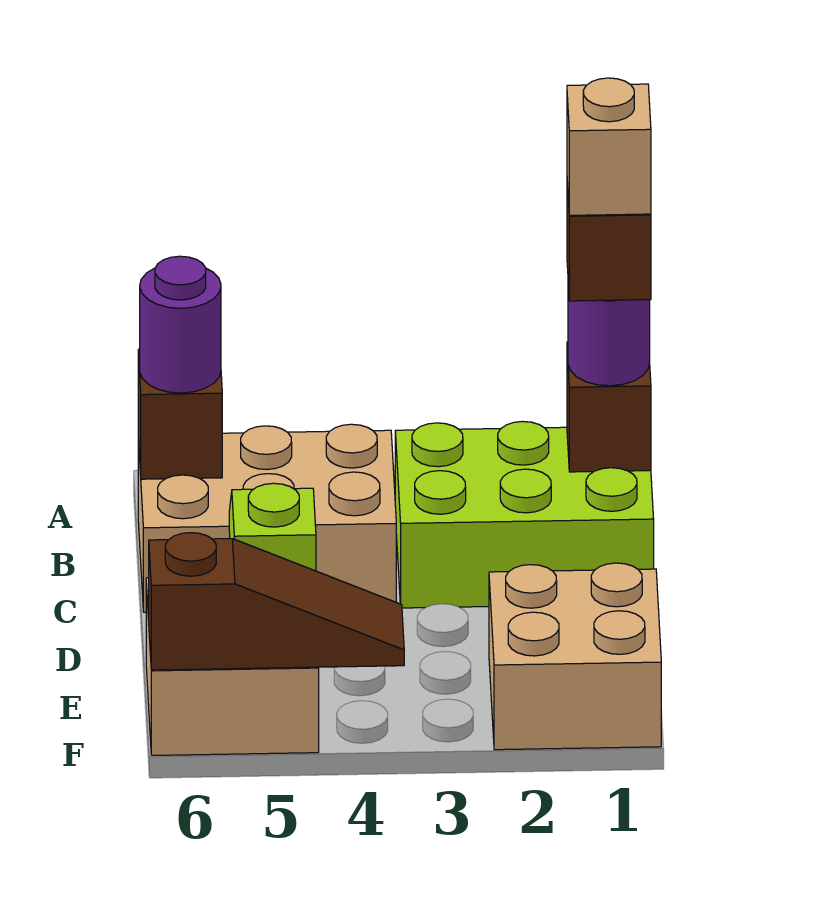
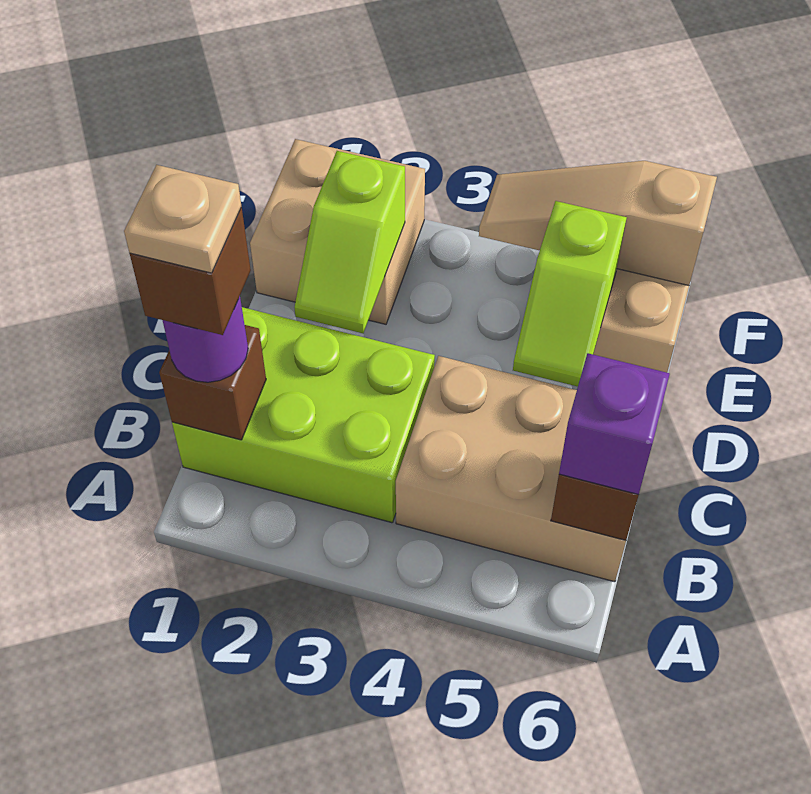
tan brick B1 level 5 -> tan plate B1 level 5
purple round brick B6 level 3 -> purple brick B6 level 3
none -> lime slope D2:E2 level 2 top E
brown slope F4:F6 level 2 top 6 -> tan slope F4:F6 level 2 top 6

